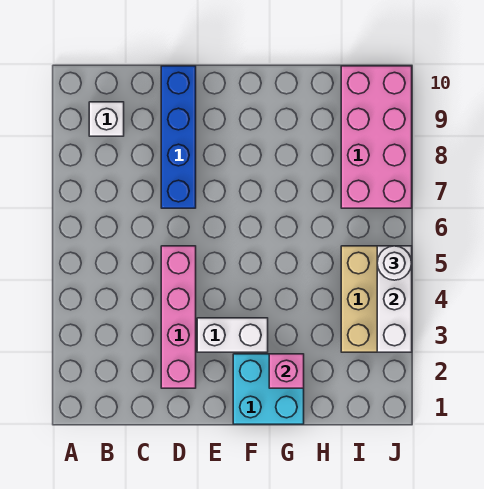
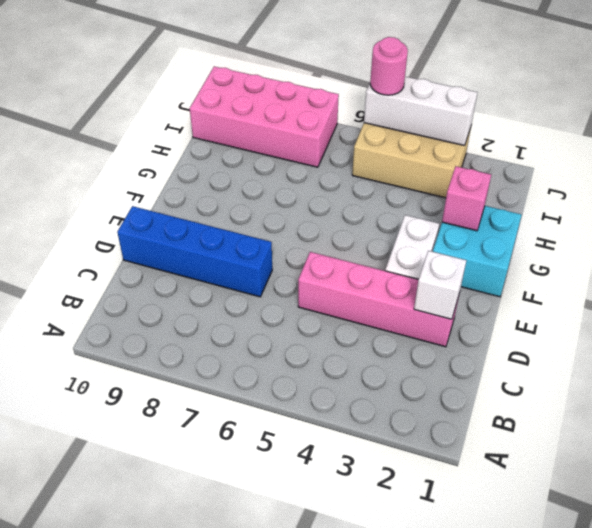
white brick B9 level 1 -> white brick D2 level 2
white round brick J5 level 3 -> pink round brick J5 level 3

